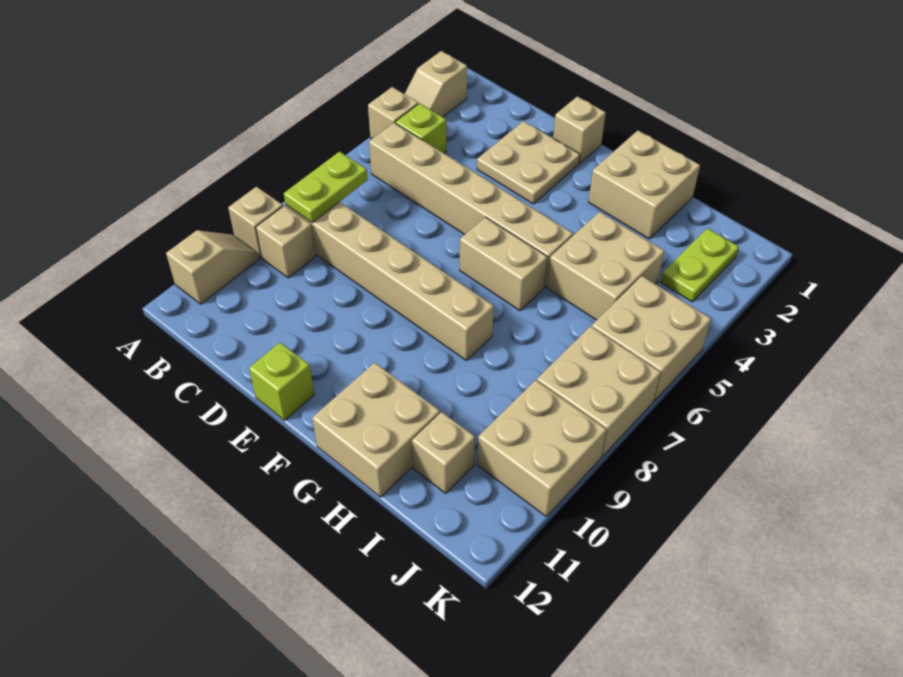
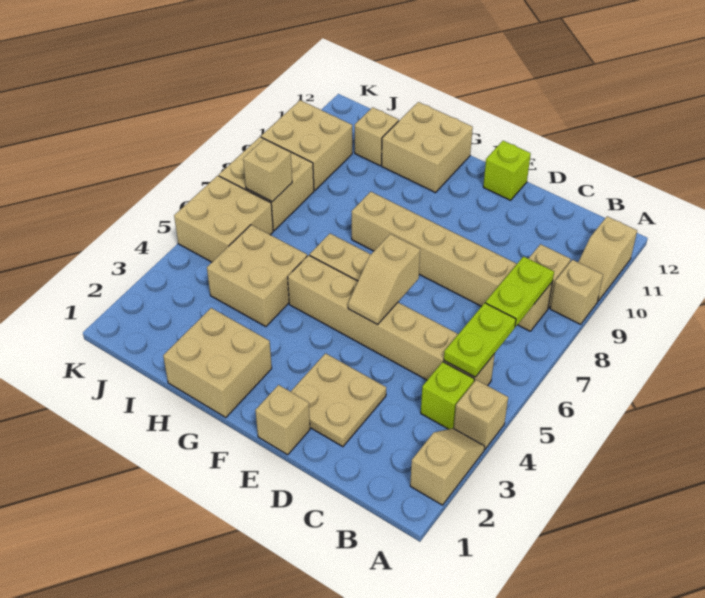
none -> tan slope E5:E6 level 2 top 6
lime plate J2:J3 level 1 -> lime plate B5:B6 level 2
none -> tan brick J7 level 2

